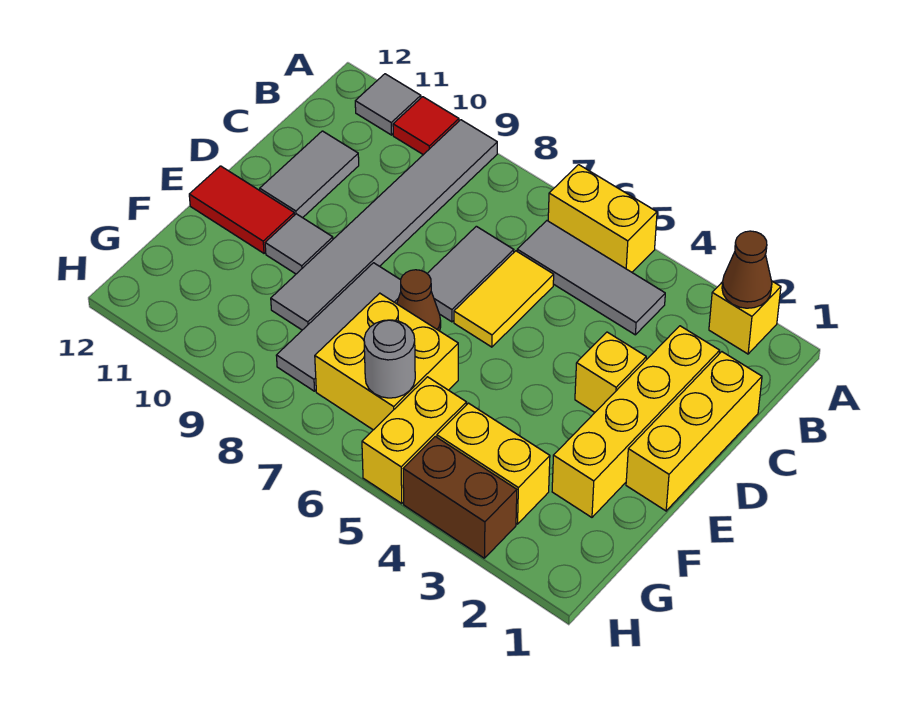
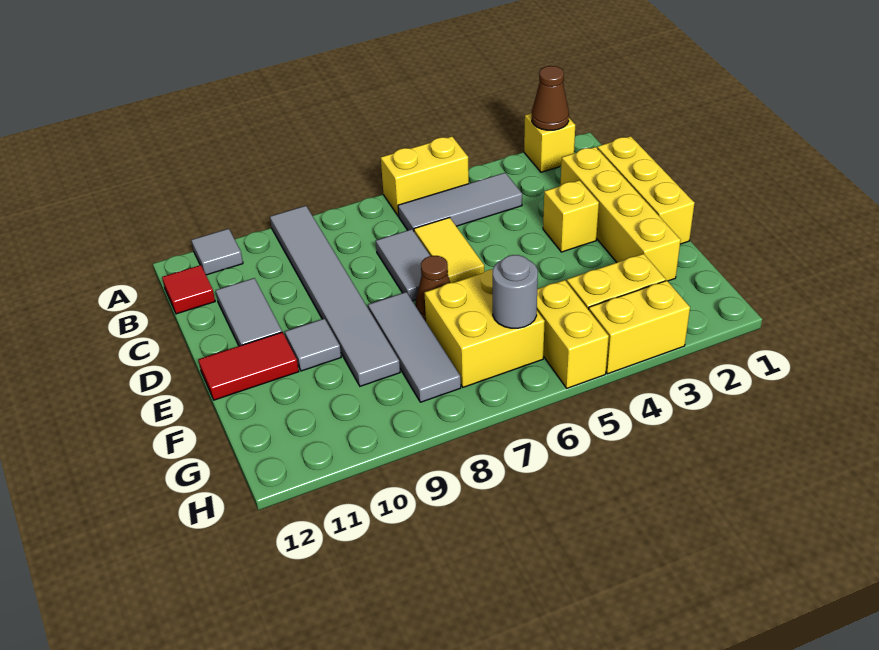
red tile A10 level 1 -> red tile B12 level 1
brown brick H3:H4 level 1 -> yellow brick H3:H4 level 1

